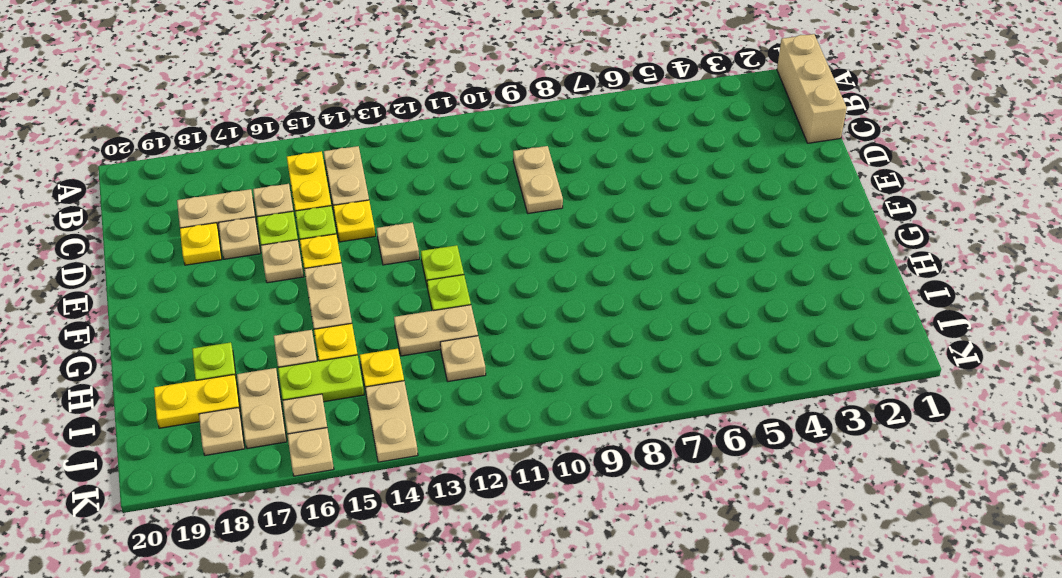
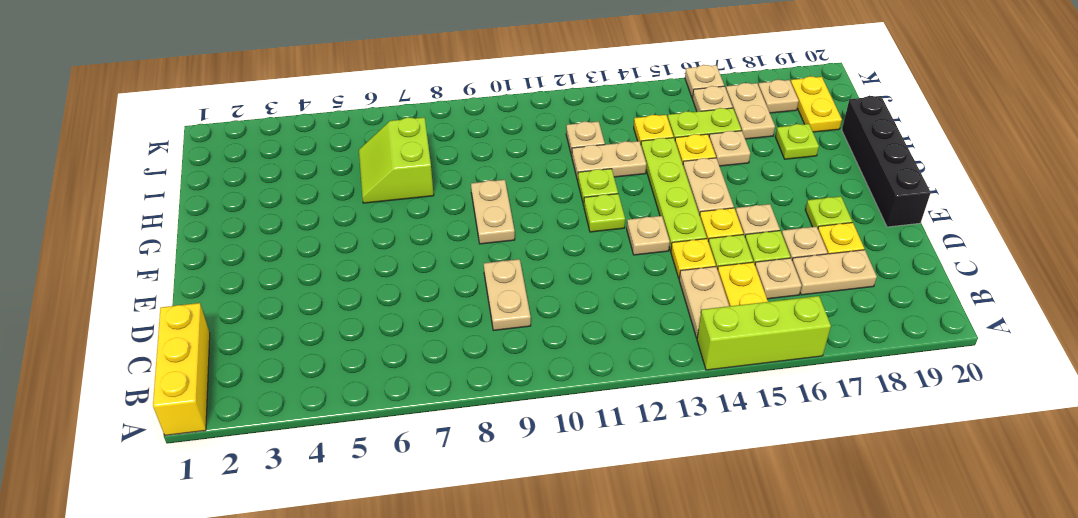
tan brick A1:C1 level 1 -> yellow brick A1:C1 level 1
none -> lime brick A14:A16 level 1
none -> lime plate E14:H14 level 1
none -> lime plate E18 level 1
none -> black brick E20:H20 level 1
none -> lime slope H6:I7 level 1 top 7
yellow plate I18:I19 level 1 -> yellow plate I19:J19 level 1
tan plate J14:K14 level 1 -> tan plate F9:G9 level 1

